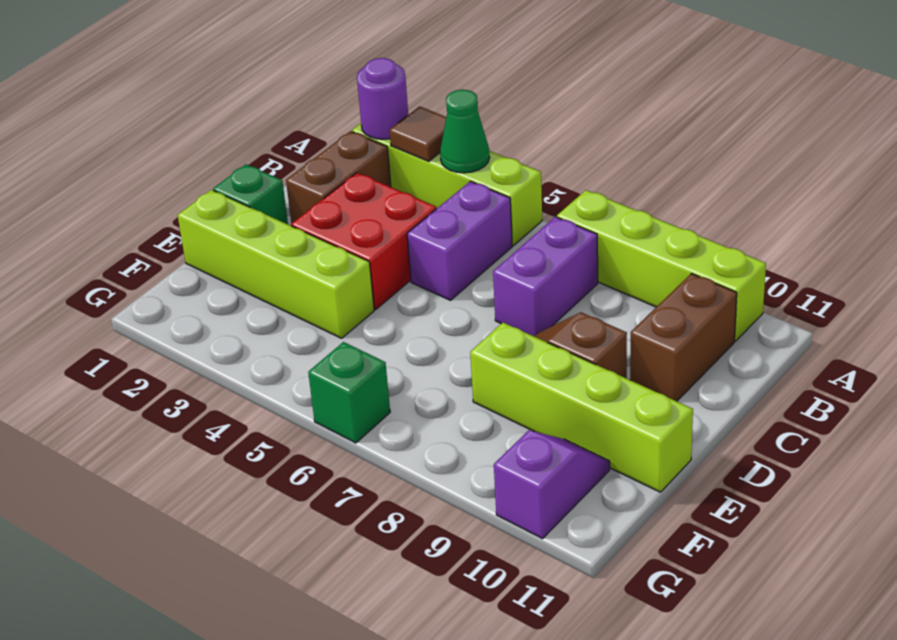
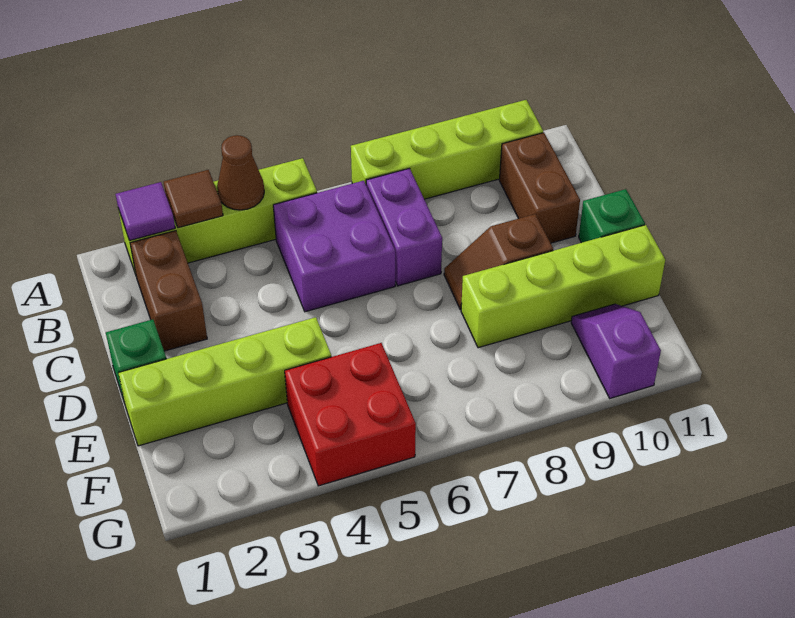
purple round brick A2 level 2 -> purple tile A2 level 2
green cone A4 level 2 -> brown cone A4 level 2
purple brick B5:C5 level 1 -> purple brick B5:C6 level 1
red brick C3:D4 level 1 -> red brick F4:G5 level 1
green brick G6 level 1 -> green brick D11 level 1

